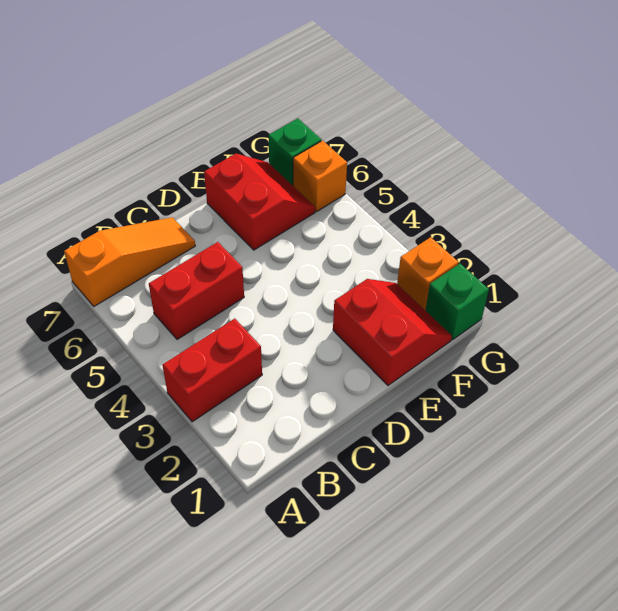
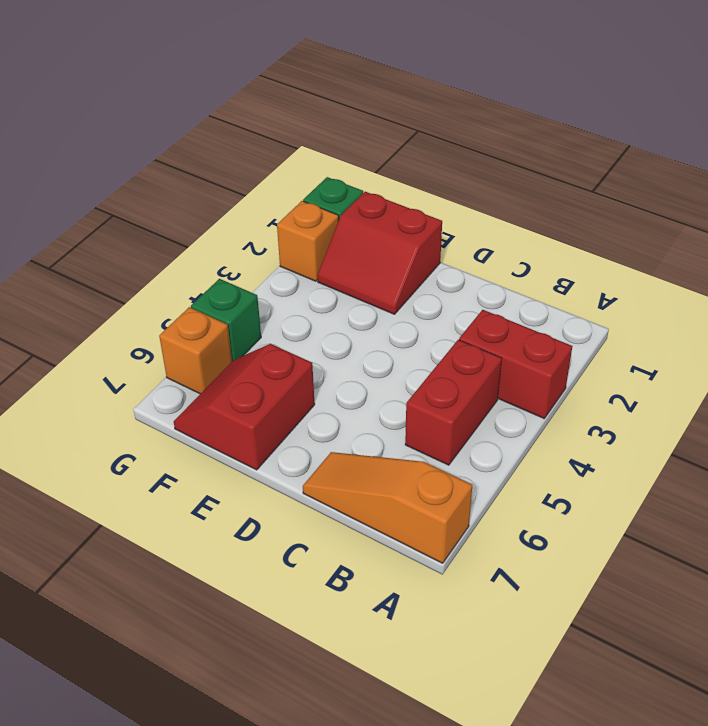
red brick B5:C5 level 1 -> red brick B4:B5 level 1
red slope E1:F2 level 1 top E -> red slope E1:F2 level 1 top 1
green brick G7 level 1 -> green brick G5 level 1

